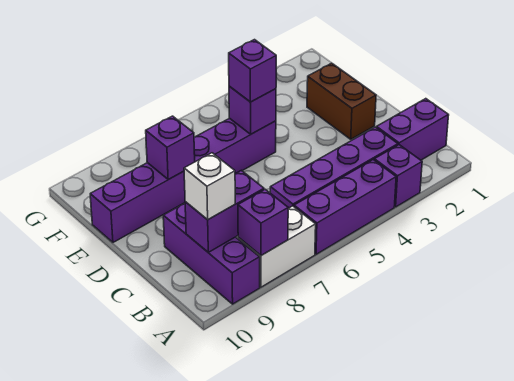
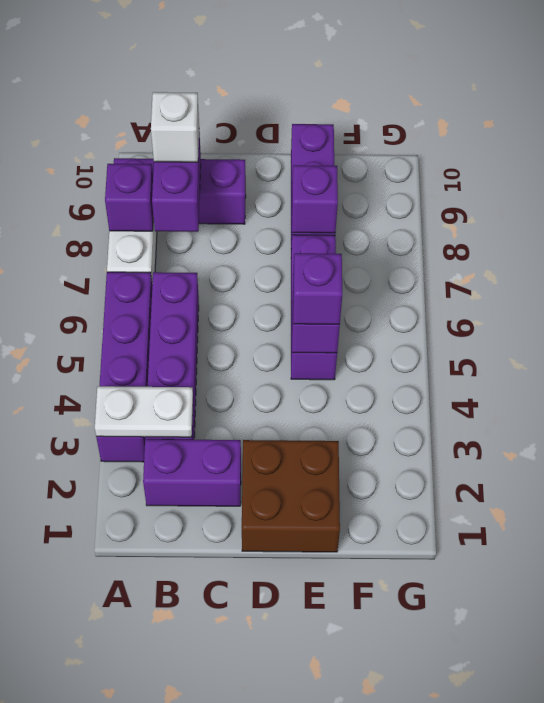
none -> white plate A3:B3 level 2
purple brick B1:B2 level 1 -> purple brick B2:C2 level 1
brown brick D2:E2 level 1 -> brown brick D1:E2 level 1

